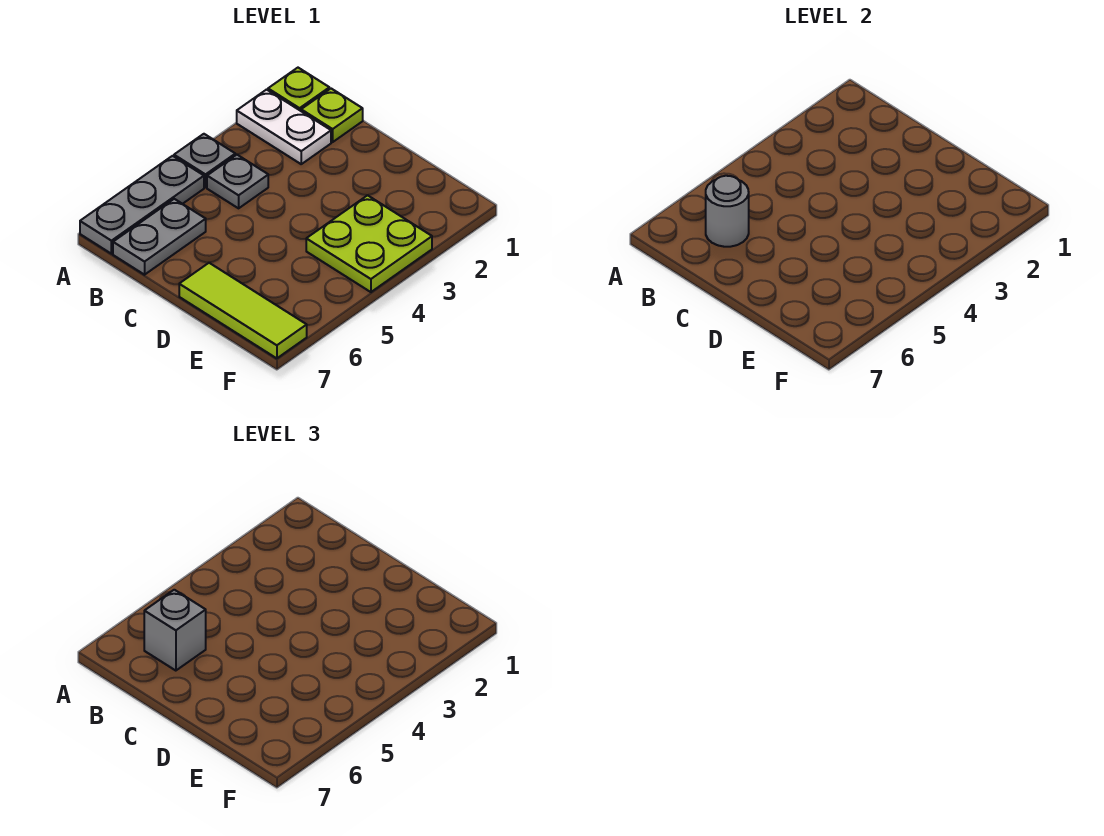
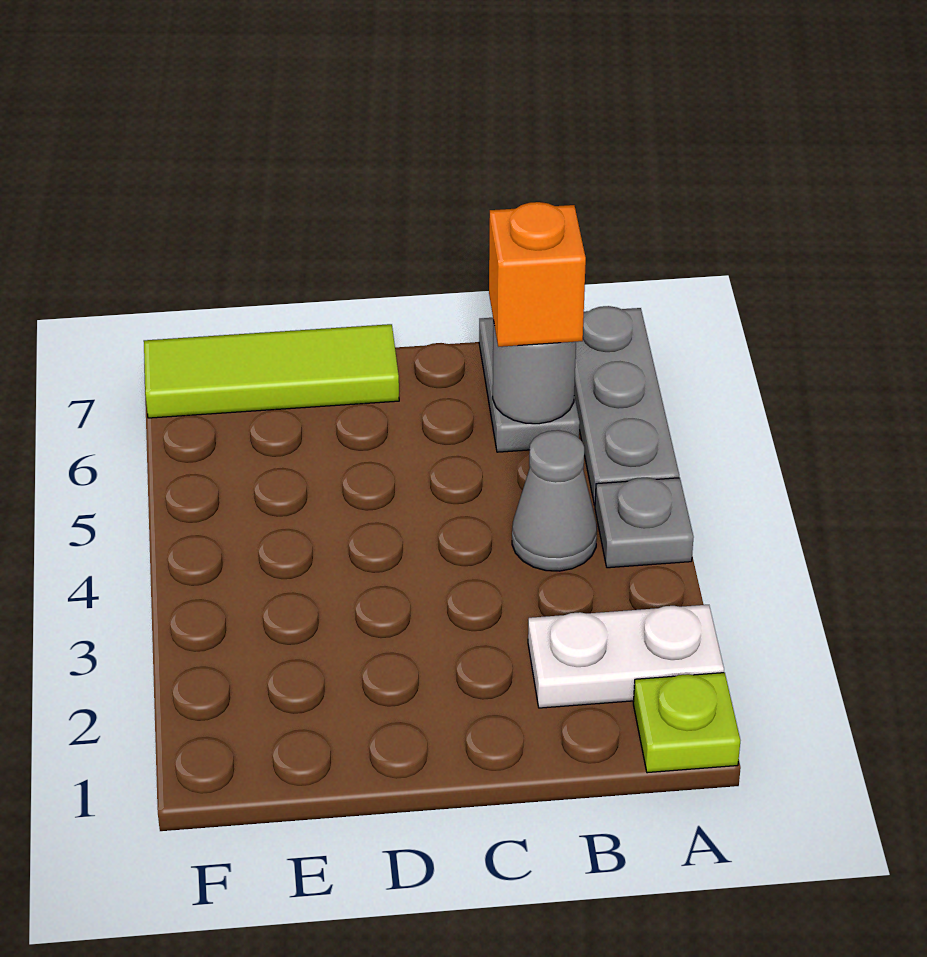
lime plate B1 level 1 -> none
grey plate B4 level 1 -> grey cone B4 level 1
grey brick B6 level 3 -> orange brick B6 level 3
lime plate E3:F4 level 1 -> none

